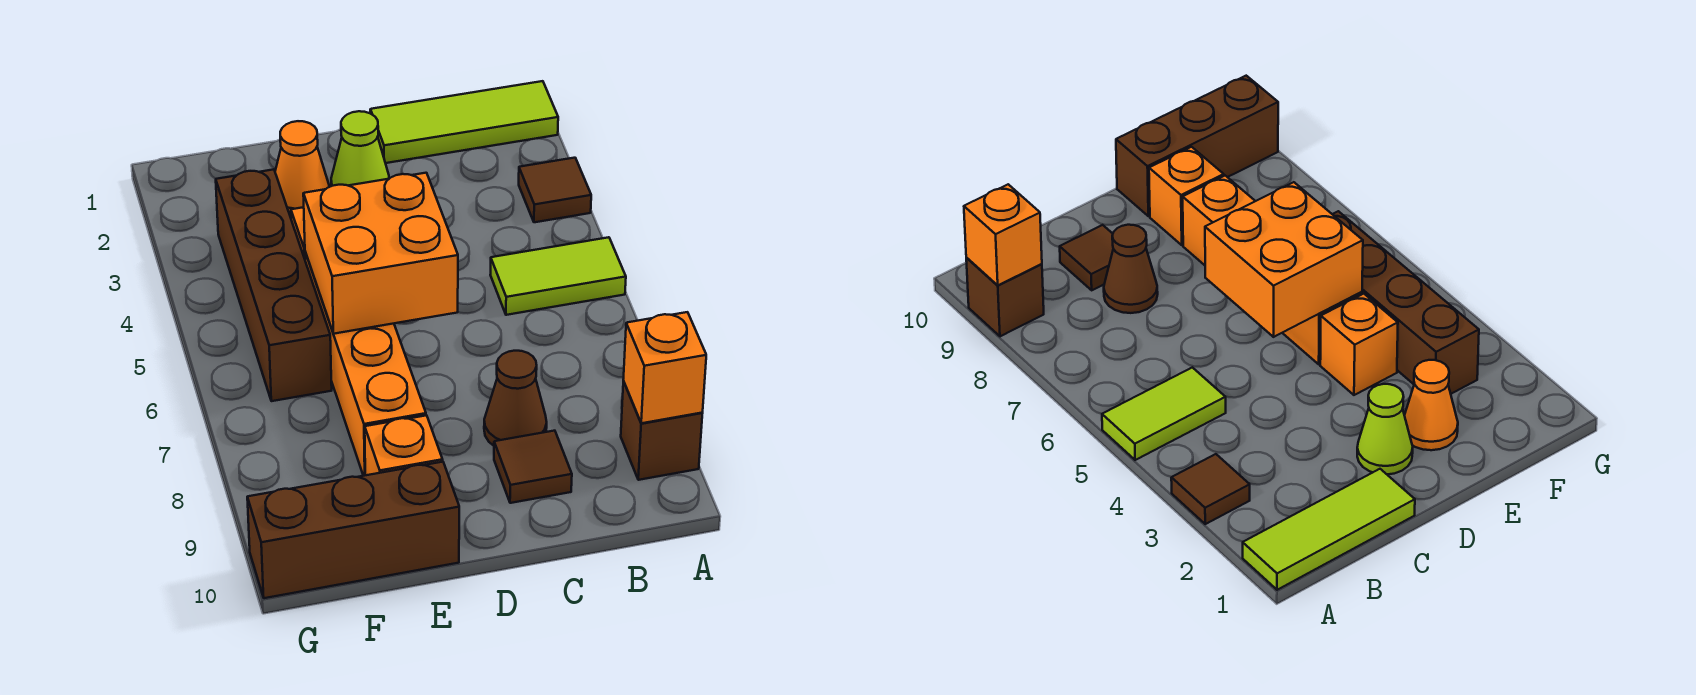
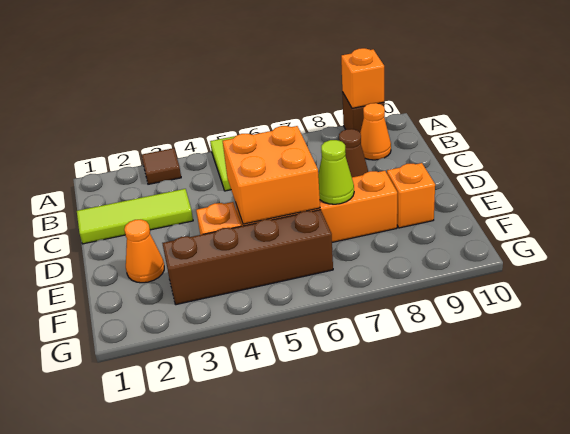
lime tile A1:C1 level 1 -> lime tile C1:C3 level 1
none -> orange cone B9 level 1
brown tile C9 level 1 -> none
lime cone D2 level 1 -> lime cone E7 level 2
brown brick E10:G10 level 1 -> none

